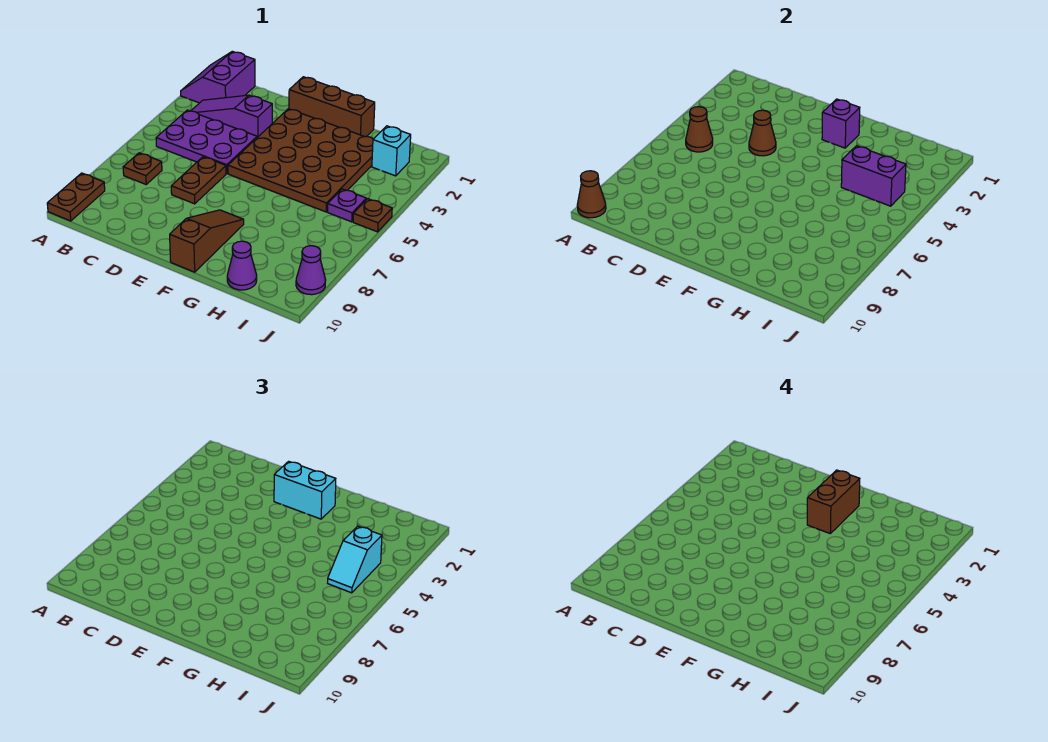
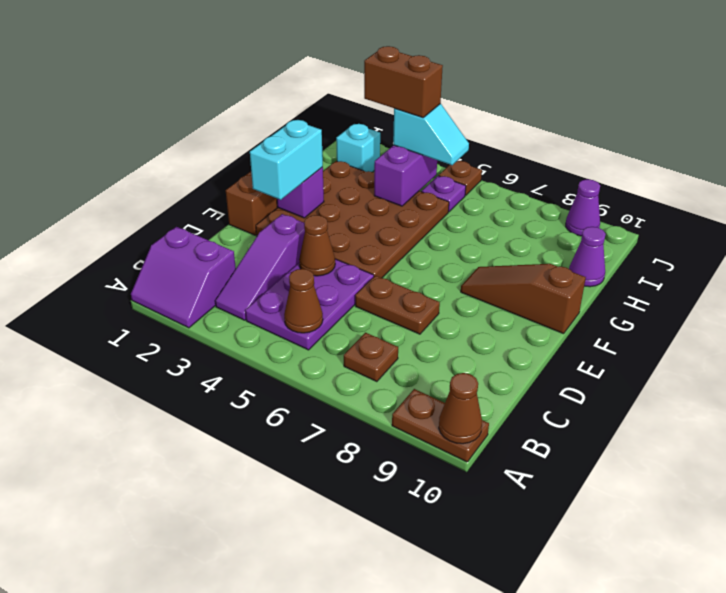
brown brick F2:F3 level 4 -> brown brick I3:I4 level 4

